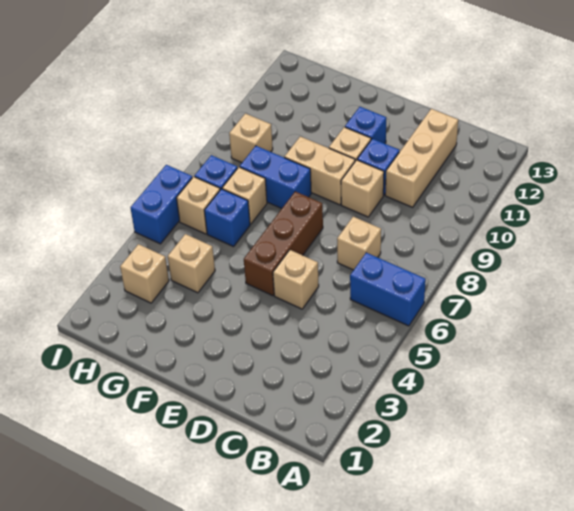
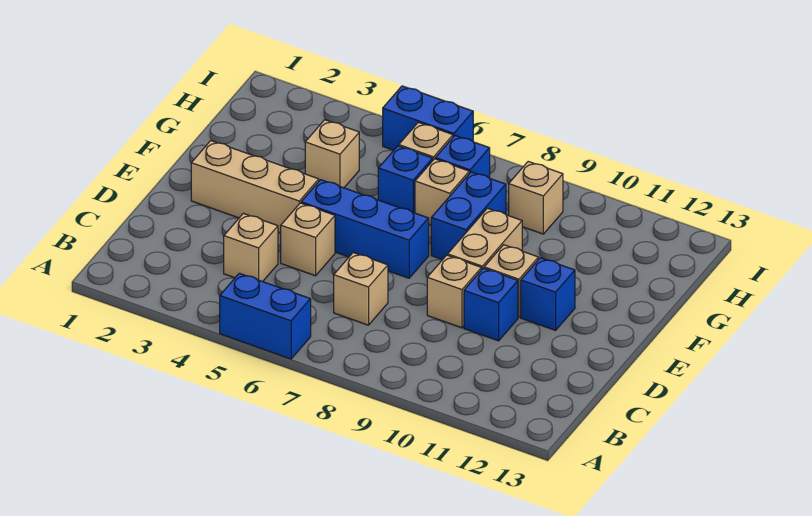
blue brick A6:B6 level 1 -> blue brick A5:A6 level 1
tan brick C10:C12 level 1 -> tan brick E2:E4 level 1
brown brick E5:E7 level 1 -> blue brick E5:E7 level 1
tan brick H3 level 1 -> tan brick C4 level 1

